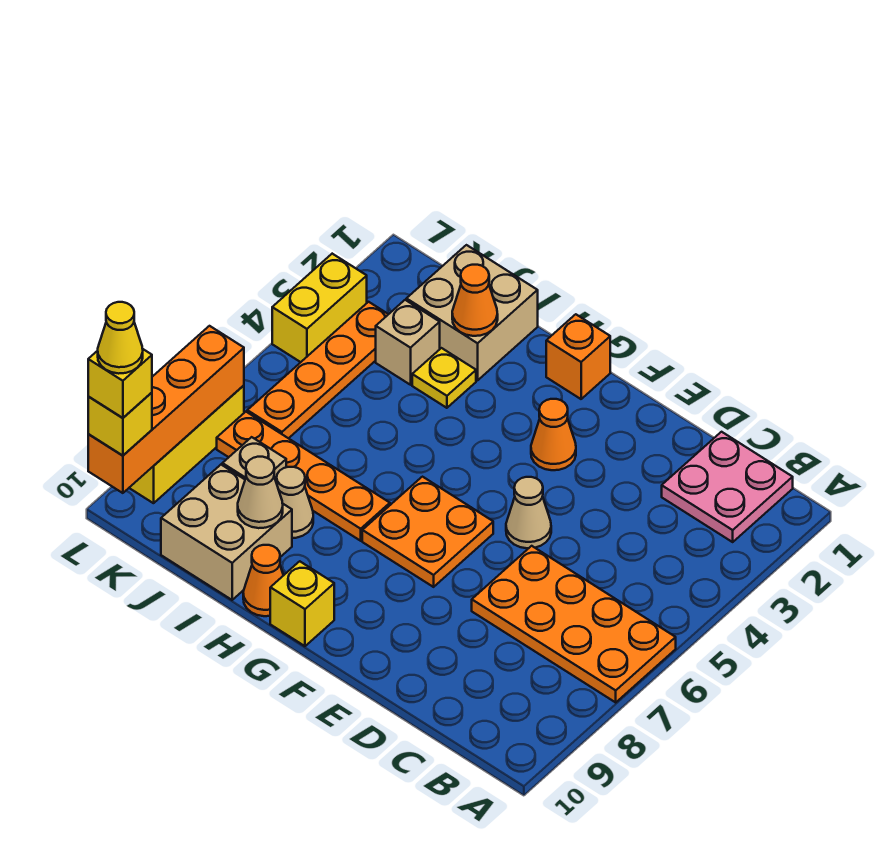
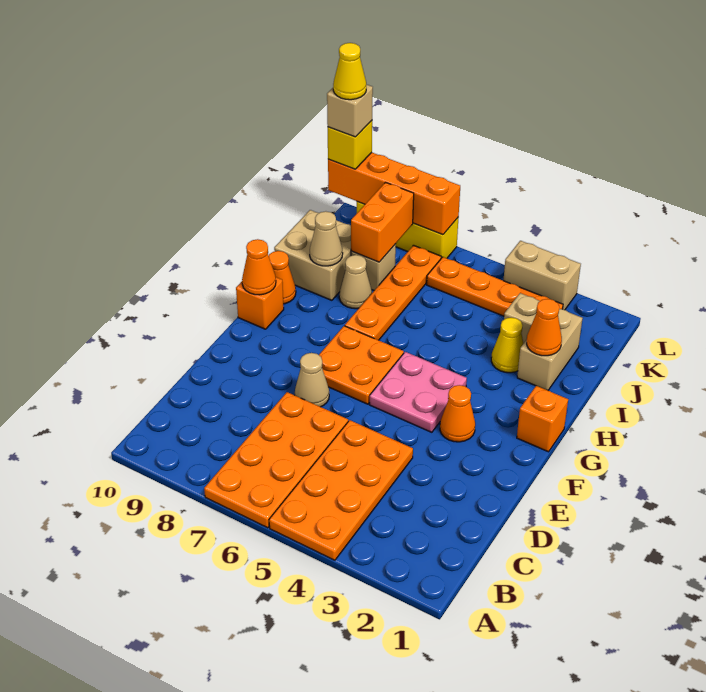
none -> orange plate A4:D5 level 1
pink plate B1:C2 level 1 -> pink plate F4:G5 level 1
tan cone E5 level 1 -> tan cone E7 level 1
yellow brick G10 level 1 -> orange brick G10 level 1
none -> orange cone G10 level 2
tan brick I1:J2 level 1 -> tan brick I2:J2 level 1
yellow plate I3 level 1 -> yellow cone I3 level 1
none -> orange brick J8:K8 level 2
yellow brick L3:L4 level 1 -> tan brick L3:L4 level 1
yellow brick L10 level 4 -> tan brick L10 level 4

